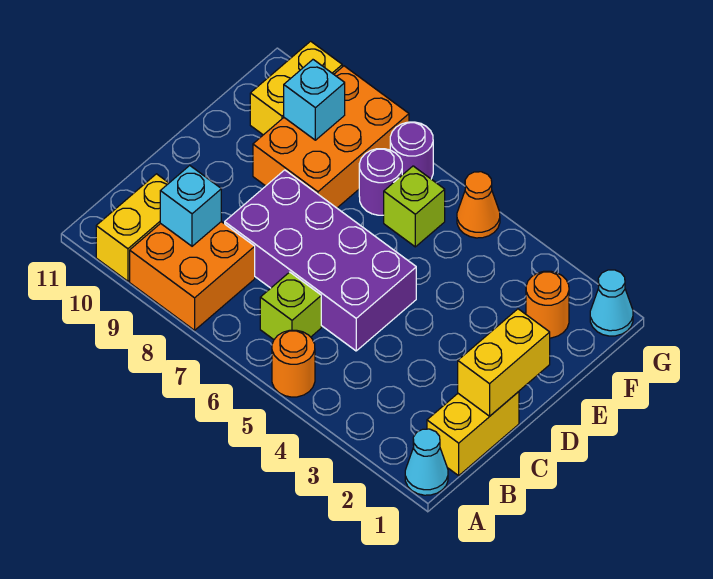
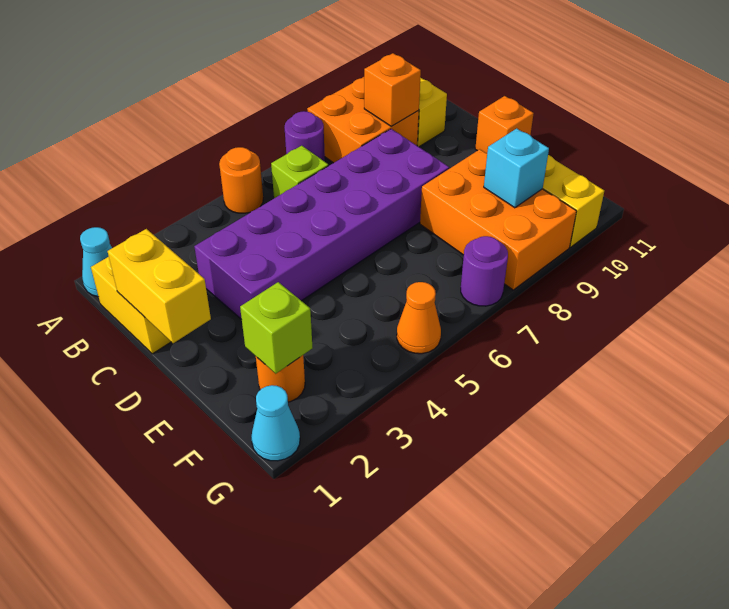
cyan brick B9 level 2 -> orange brick B9 level 2
purple brick C5:D8 level 1 -> purple brick C3:D8 level 1
none -> orange brick D11 level 1
lime brick F6 level 1 -> lime brick F2 level 2
purple round brick F7 level 1 -> purple round brick A7 level 1

